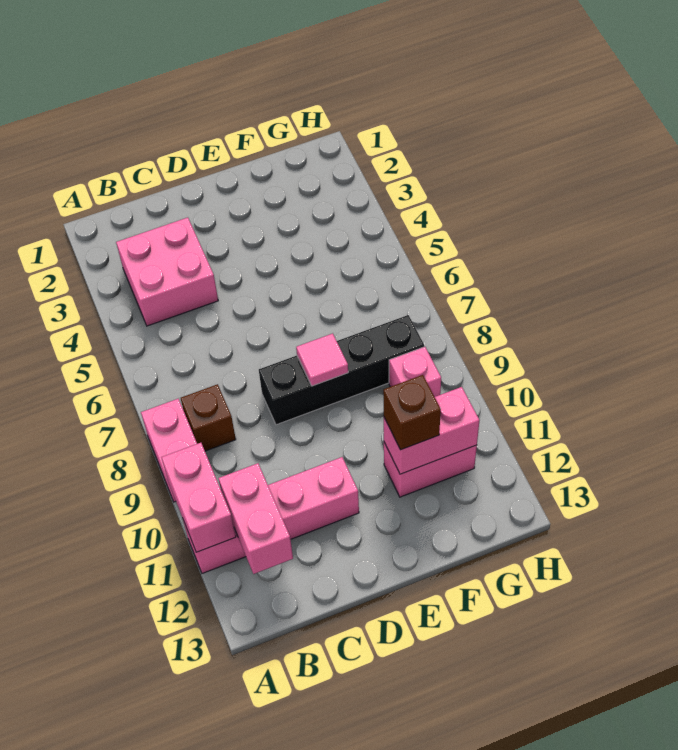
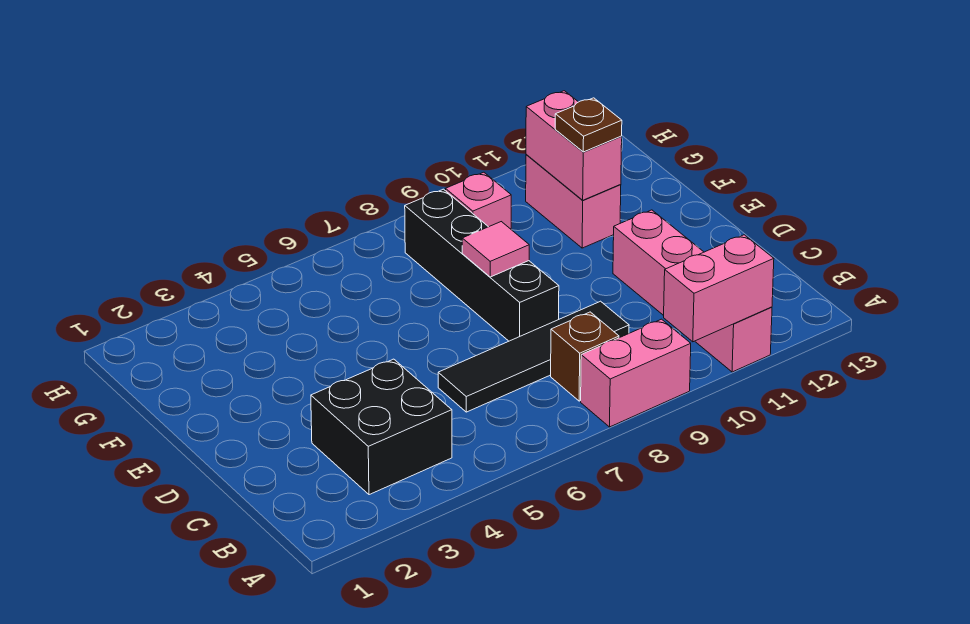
pink brick B3:C4 level 1 -> black brick B3:C4 level 1
pink brick B11:B12 level 2 -> none
none -> black tile C6:C9 level 1
brown brick F11 level 3 -> brown plate F11 level 3

